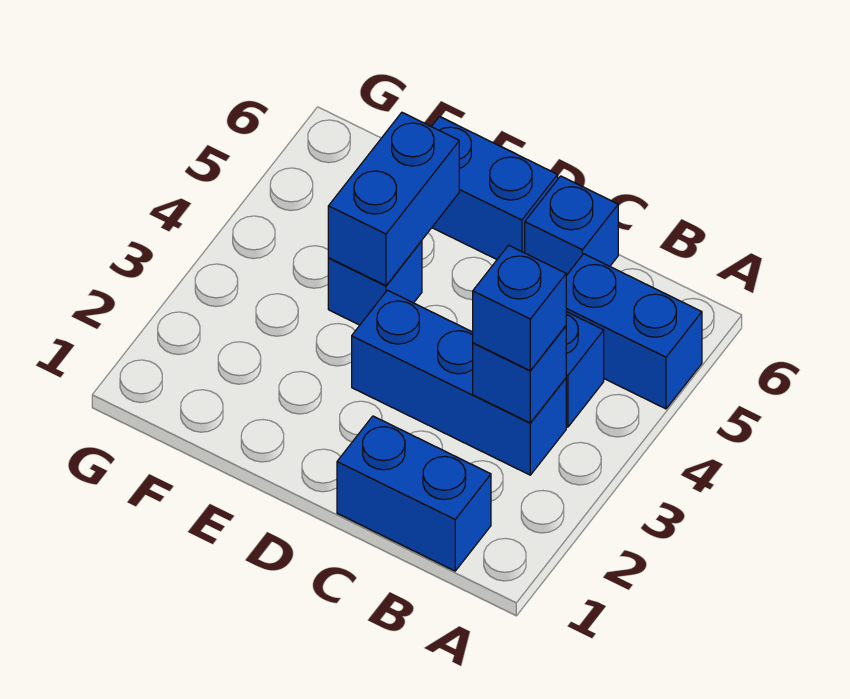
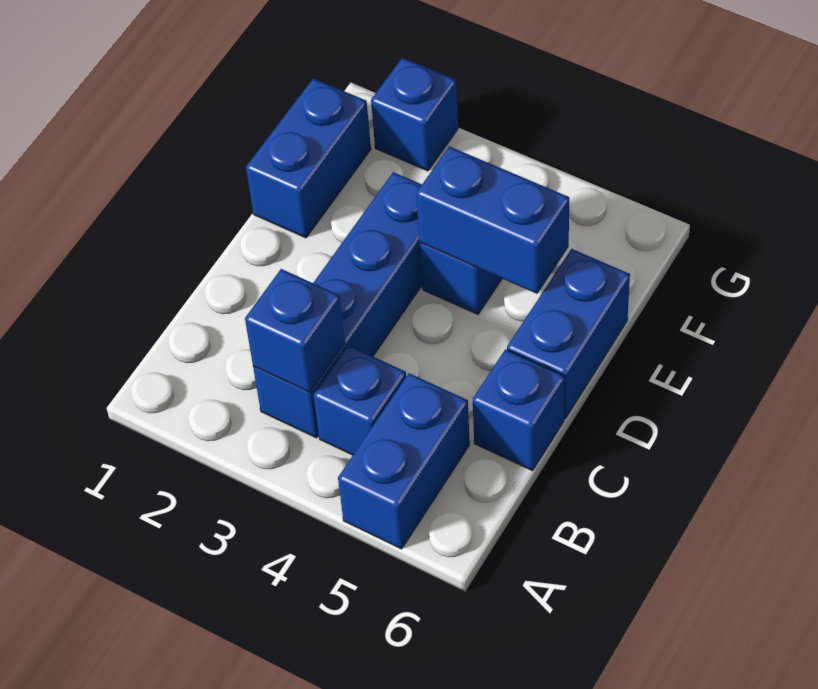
blue brick B1:C1 level 1 -> blue brick E1:F1 level 1
blue brick B3:D3 level 1 -> blue brick B3:E3 level 1
blue brick B3 level 3 -> blue brick G2 level 1

